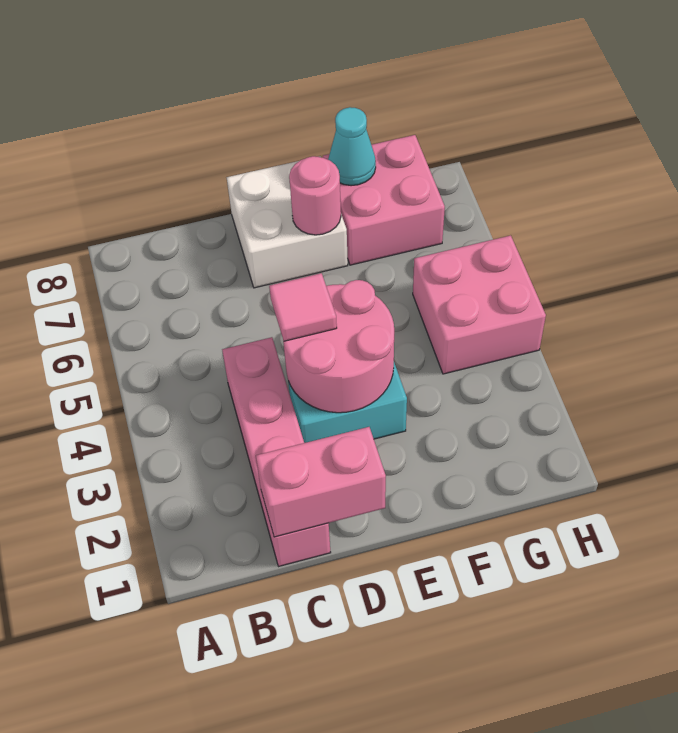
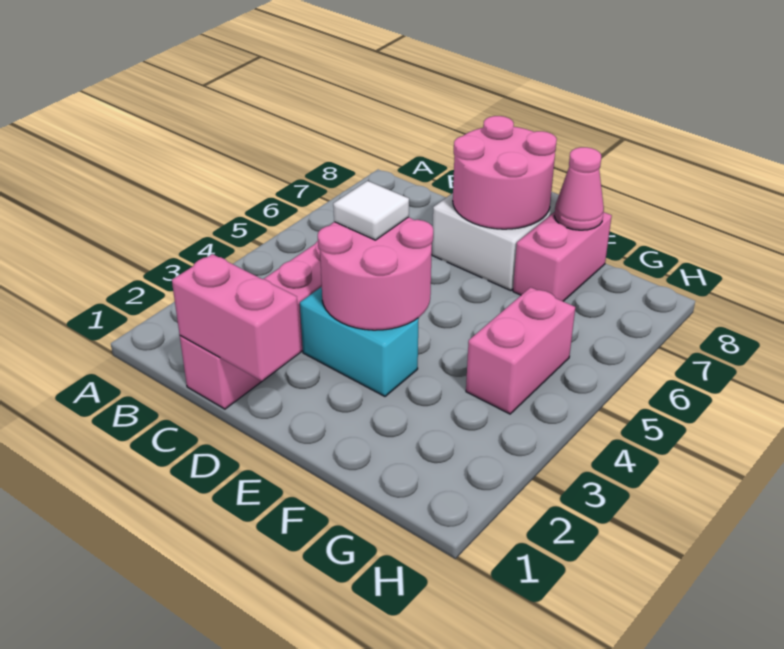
pink tile D4 level 3 -> white tile D4 level 3
pink round brick E7 level 2 -> pink round brick D7:E8 level 2
pink brick F7:G8 level 1 -> pink brick F7:F8 level 1
cyan cone F8 level 2 -> pink cone F8 level 2
pink brick G4:H5 level 1 -> pink brick G4:G5 level 1

